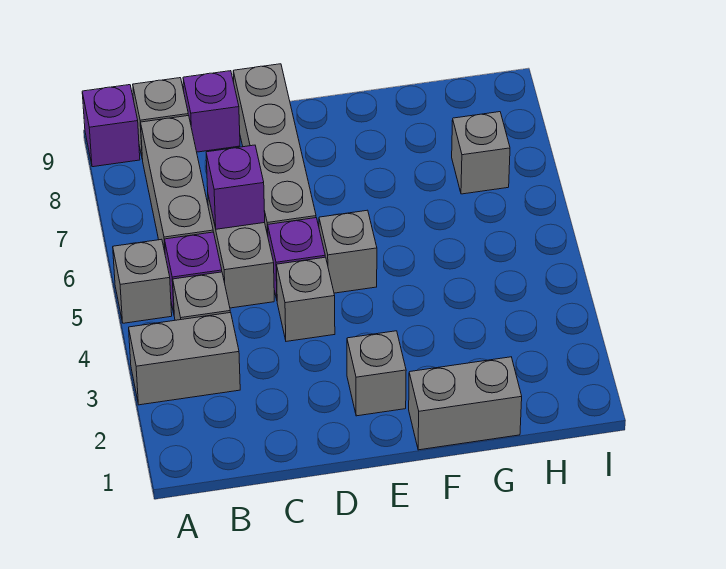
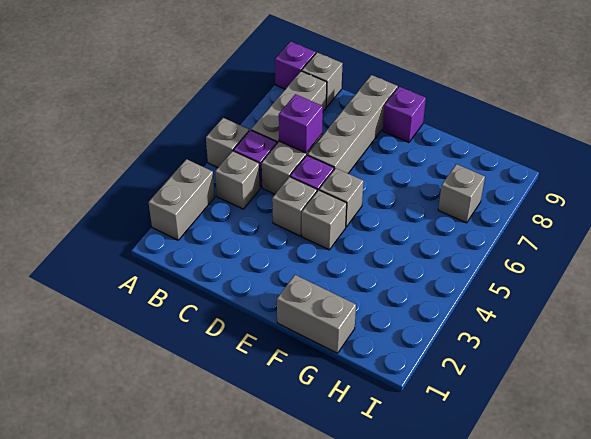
grey brick A3:B3 level 1 -> grey brick A2:A3 level 1
purple brick C9 level 1 -> purple brick E9 level 1
grey brick E2 level 1 -> grey brick E4 level 1

